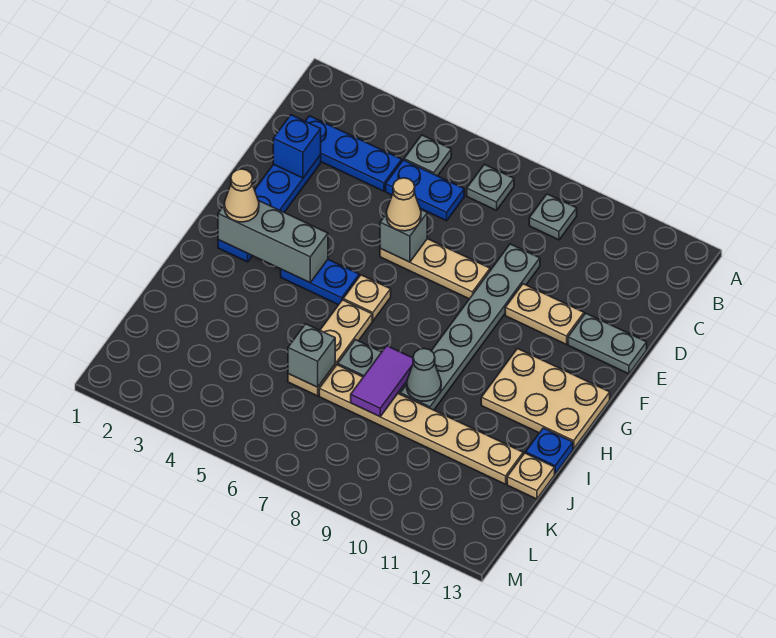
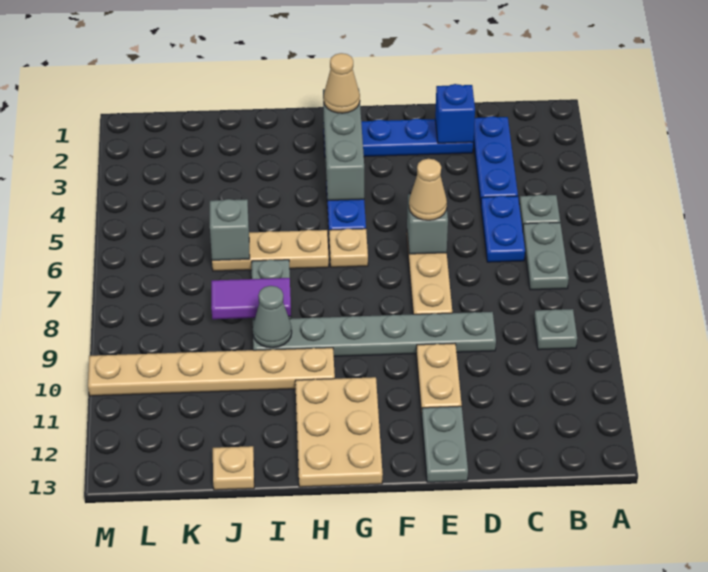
grey plate B7 level 1 -> grey plate B6:B7 level 1
blue plate I13 level 1 -> none
tan plate J7:J12 level 1 -> tan plate H10:M10 level 1

